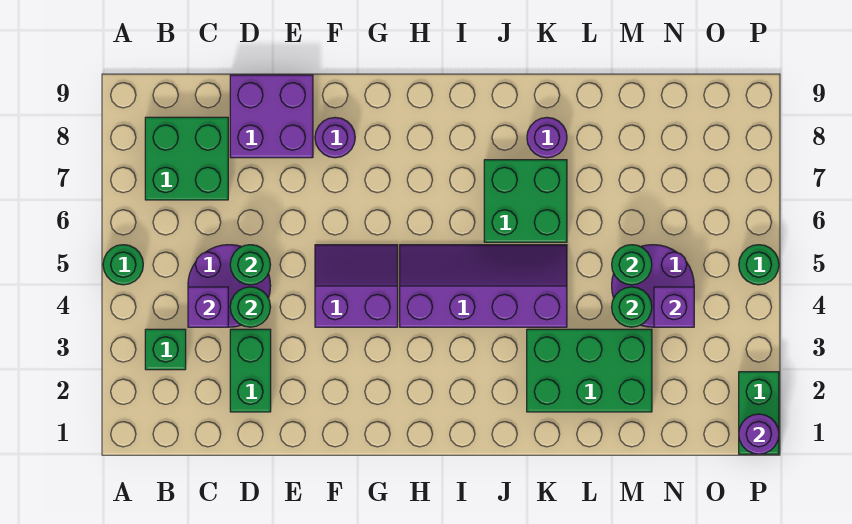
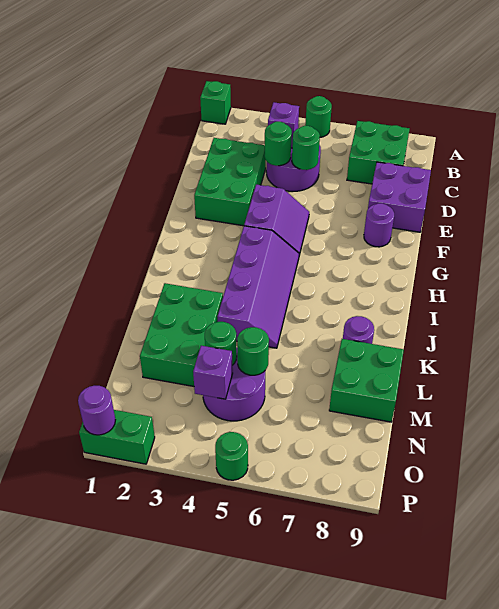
green brick B3 level 1 -> green brick A1 level 1
green brick D2:D3 level 1 -> green brick D2:F3 level 1
green brick J6:K7 level 1 -> green brick L8:M9 level 1

